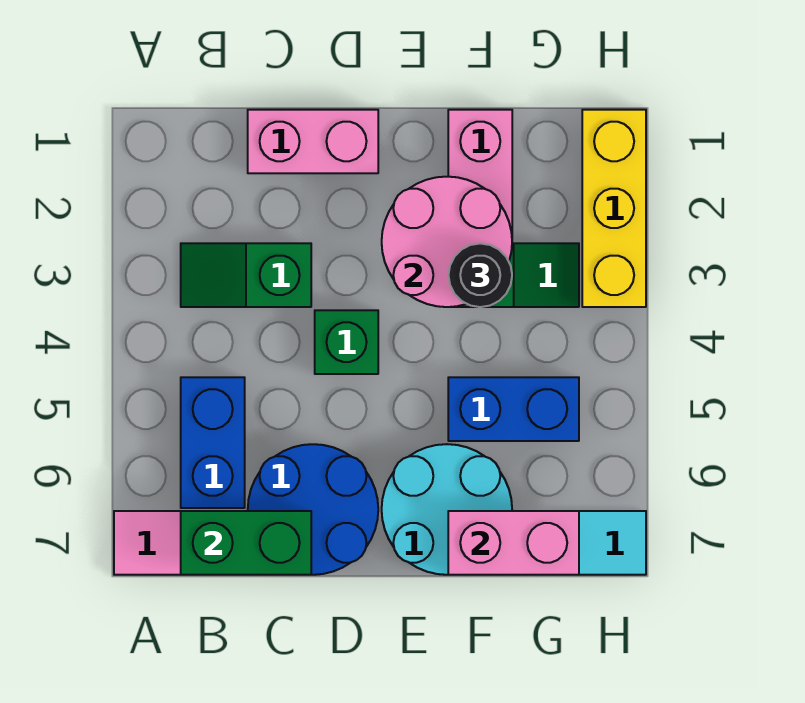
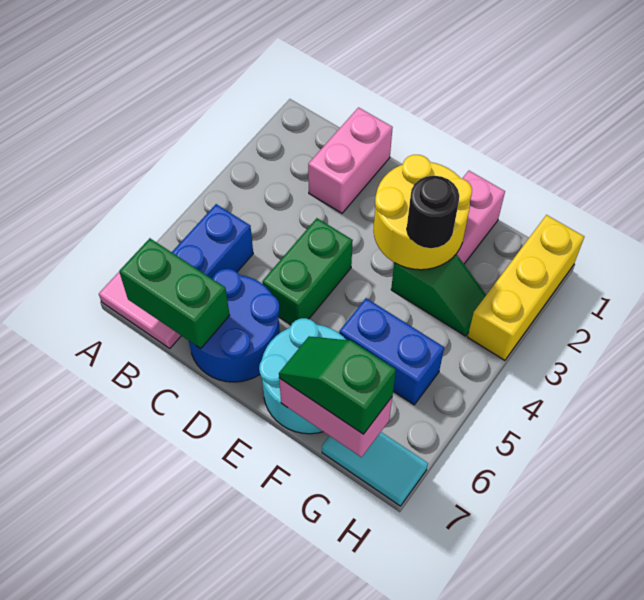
green slope B3:C3 level 1 top C -> green slope F7:G7 level 3 top G
pink brick C1:D1 level 1 -> pink brick C1:C2 level 1
green brick D4 level 1 -> green brick D4:D5 level 1
pink round brick E2:F3 level 2 -> yellow round brick E2:F3 level 2

